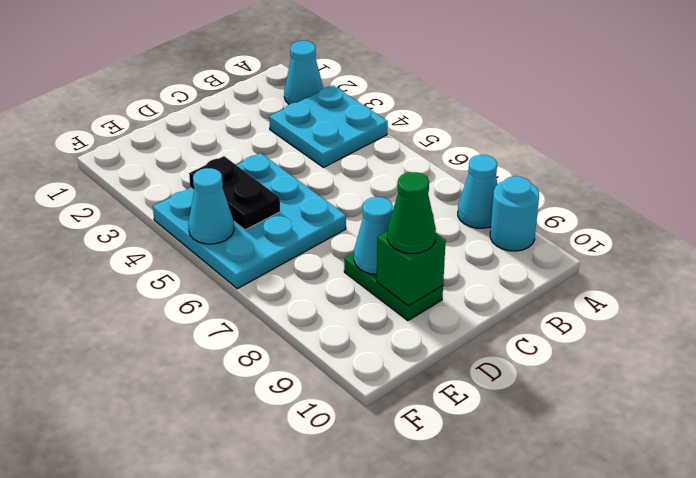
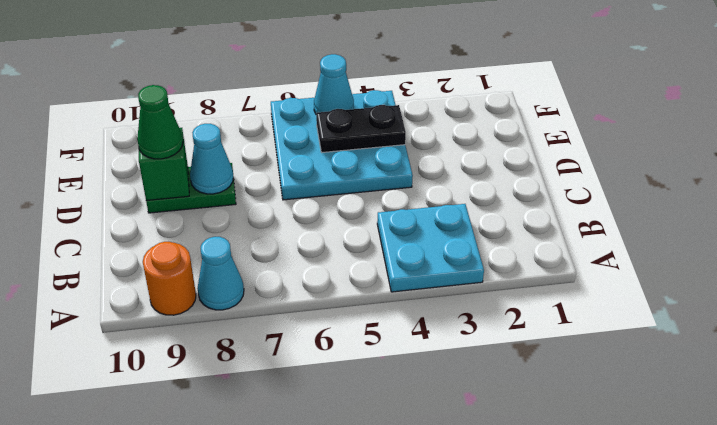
cyan cone A2 level 1 -> none
cyan round brick A9 level 1 -> orange round brick A9 level 1

